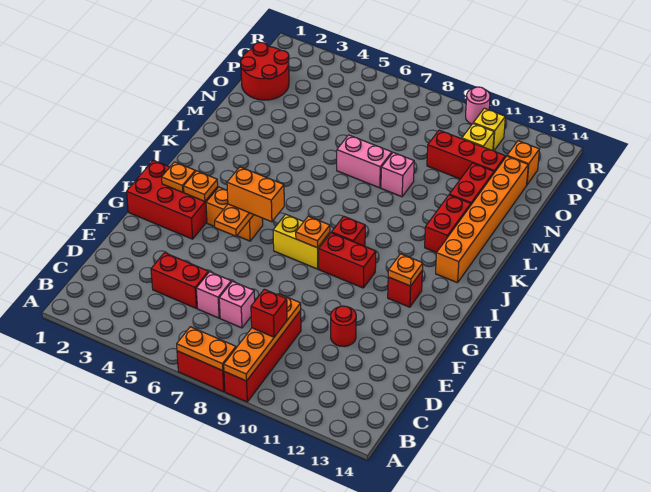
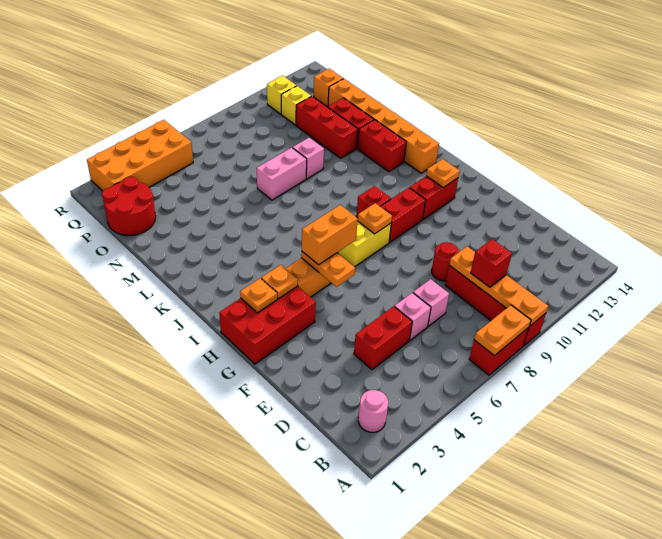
red round brick E11 level 1 -> red round brick E9 level 1
red brick H12 level 1 -> red brick H11:H12 level 1
red brick O10:O12 level 1 -> red brick M11:O11 level 1
none -> orange brick Q2:R5 level 1
pink round brick R10 level 1 -> pink round brick B2 level 1

